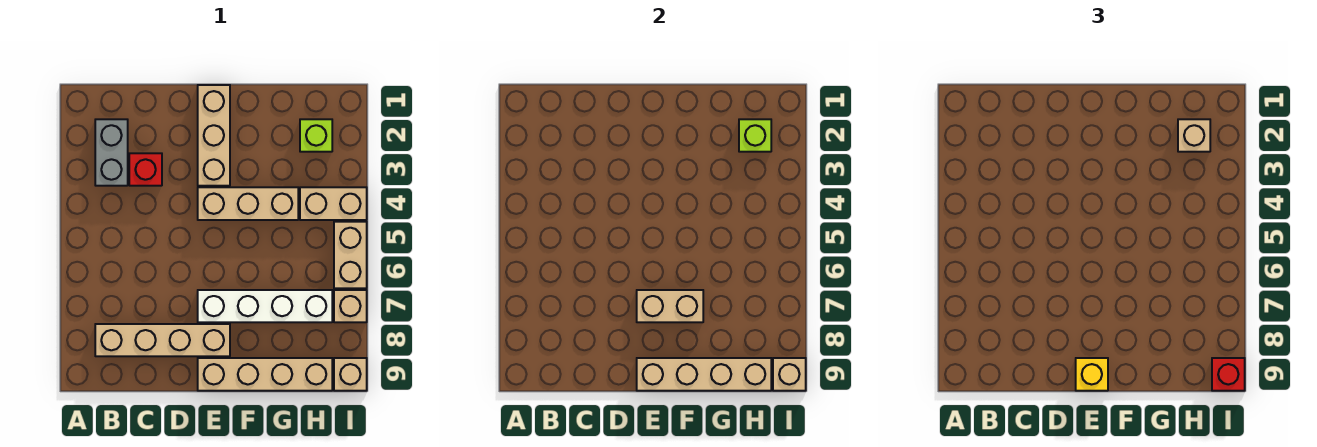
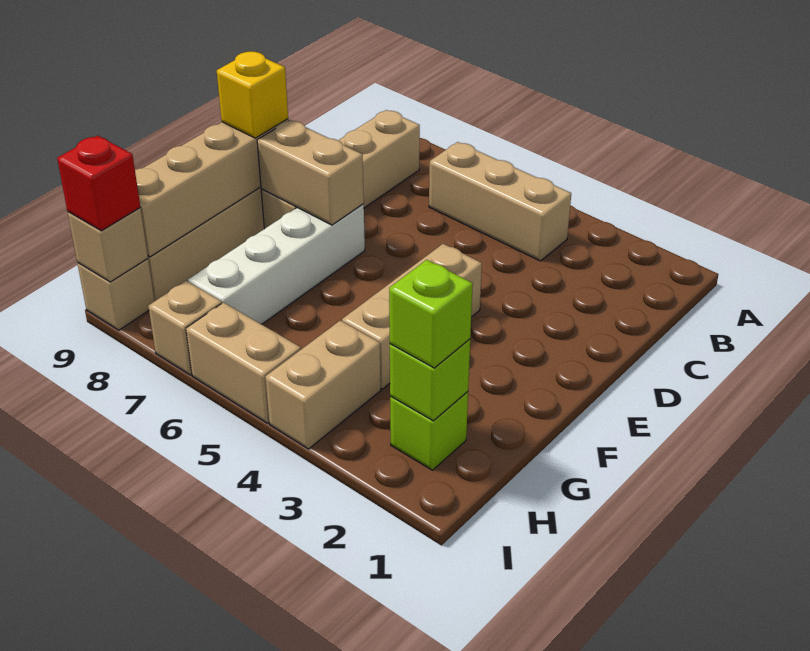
grey brick B2:B3 level 1 -> none
red brick C3 level 1 -> none
tan brick E1:E3 level 1 -> tan brick B4:B6 level 1
tan brick E7:F7 level 2 -> tan brick E7:E8 level 2
tan brick H2 level 3 -> lime brick H2 level 3

